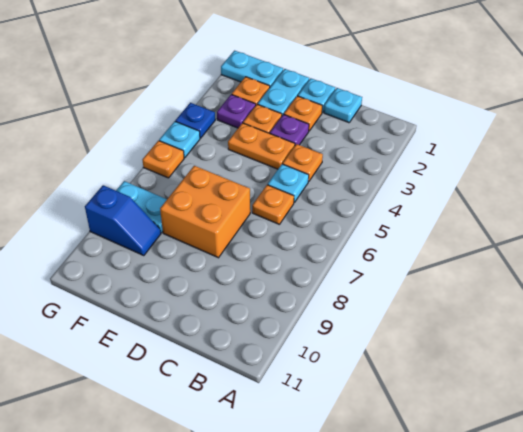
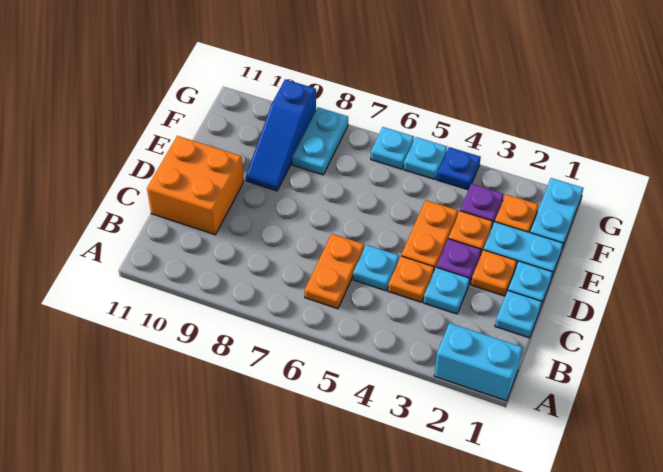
none -> cyan brick A1:A2 level 1
none -> cyan plate C3 level 1
orange plate C6 level 1 -> orange plate B6:C6 level 1
orange brick D7:E8 level 1 -> orange brick C10:D11 level 1
blue slope F9:G9 level 1 top G -> blue slope E9:G9 level 1 top G
orange plate G6 level 1 -> cyan plate G6 level 1

